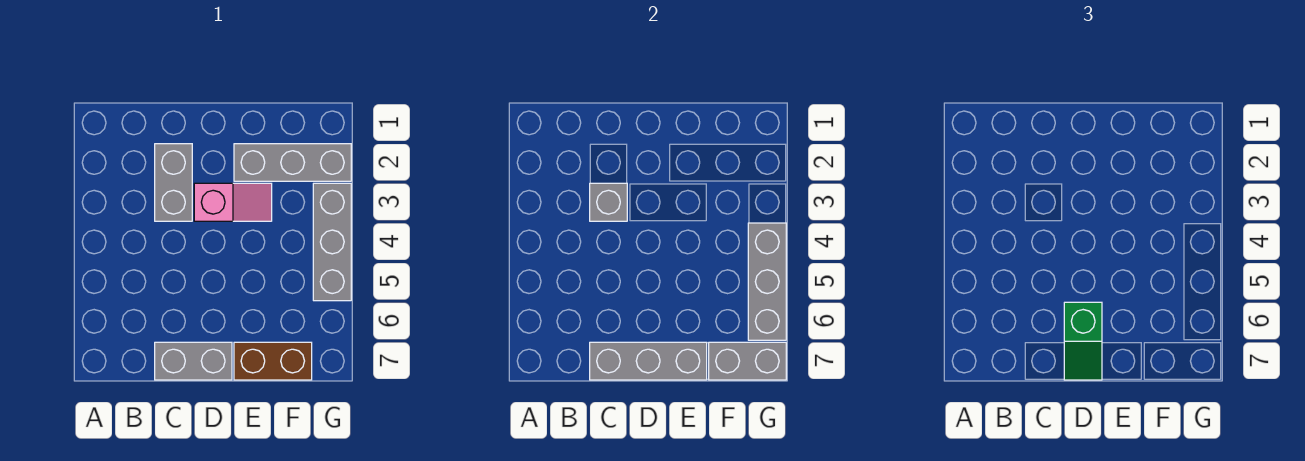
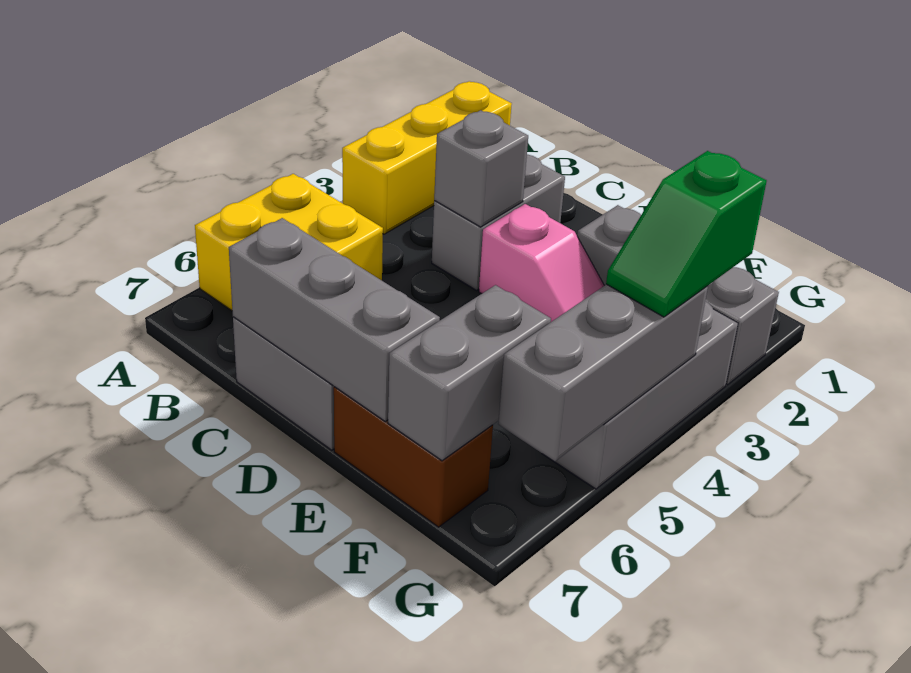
none -> yellow brick A1:A3 level 1
none -> yellow brick A5:B6 level 1
green slope D6:D7 level 3 top 6 -> green slope G3:G4 level 3 top 3
grey brick F7:G7 level 2 -> grey brick F6:F7 level 2

